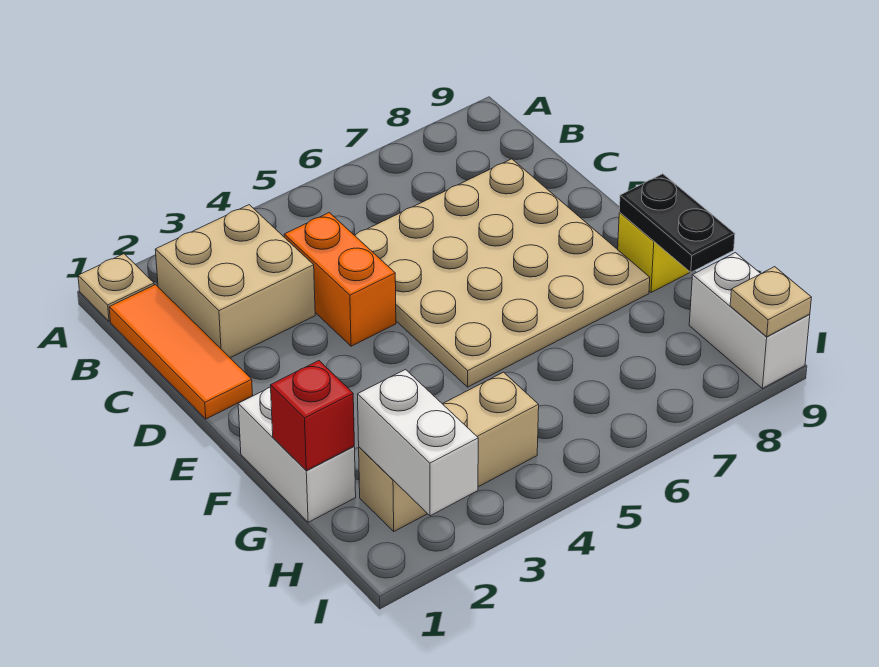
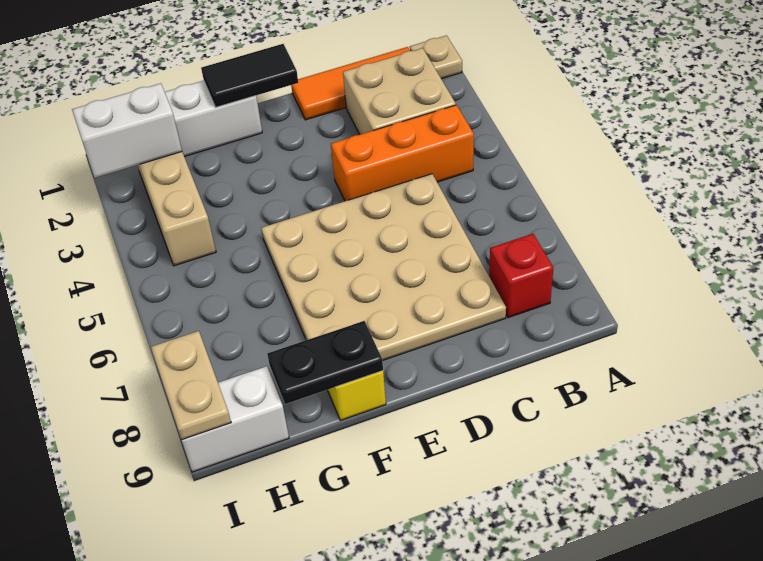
orange brick C4:D4 level 1 -> orange brick B4:D4 level 1
none -> black tile E1:F1 level 2
red brick G1 level 2 -> red brick B8 level 1
tan plate I9 level 2 -> tan plate I8:I9 level 2

